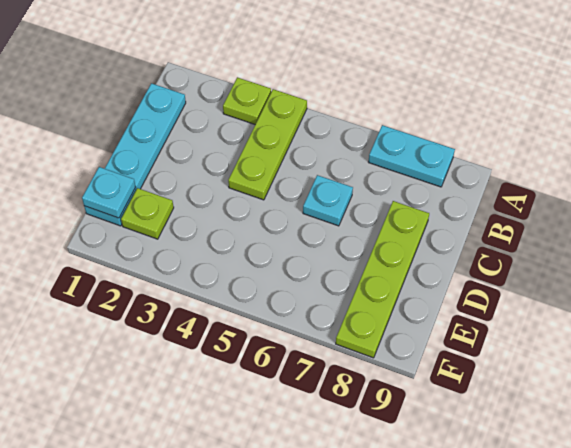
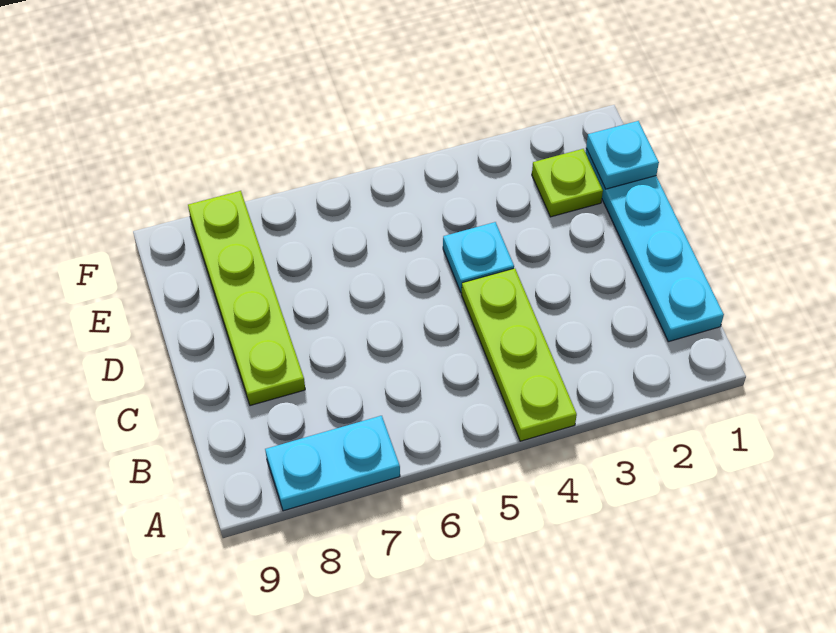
lime plate A3 level 1 -> none
cyan plate C6 level 1 -> cyan plate D4 level 1

